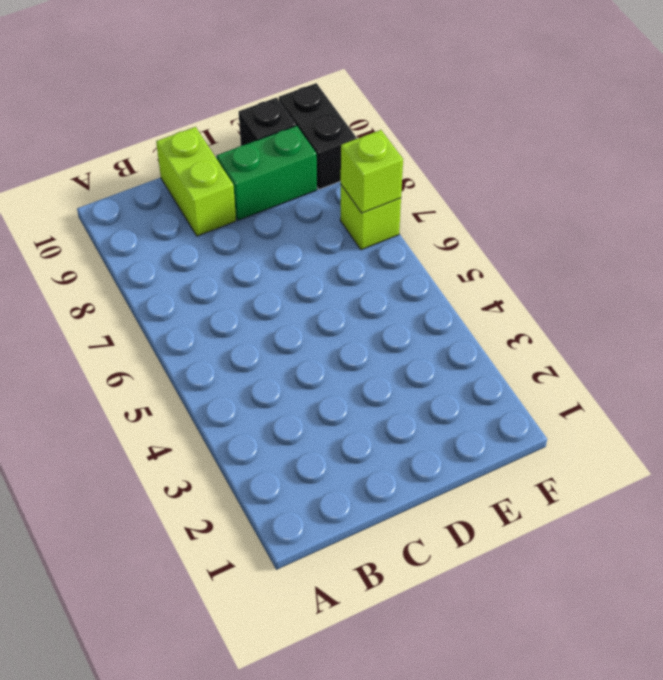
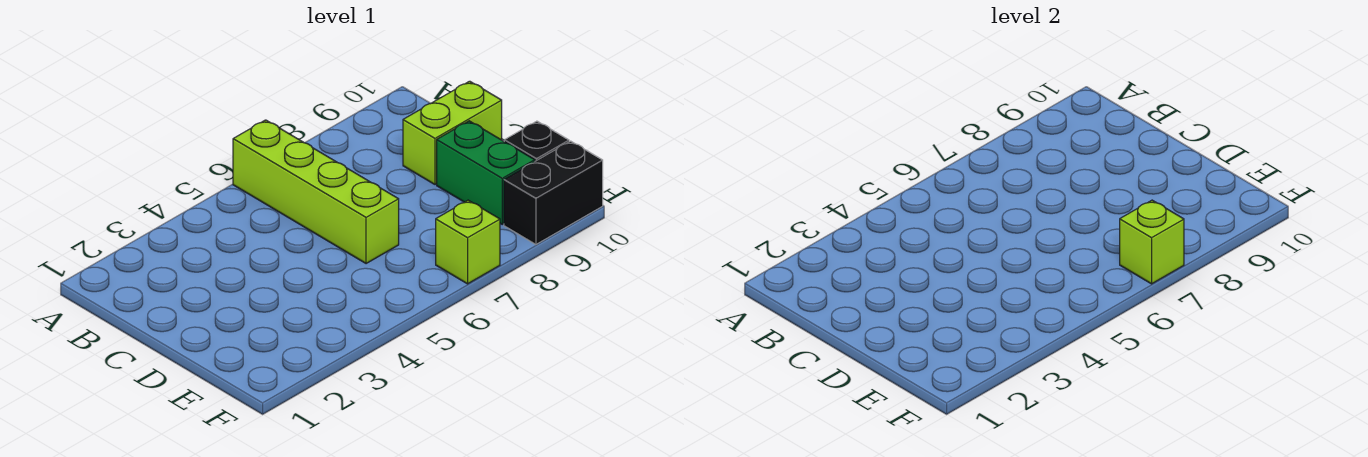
none -> lime brick A6:D6 level 1

